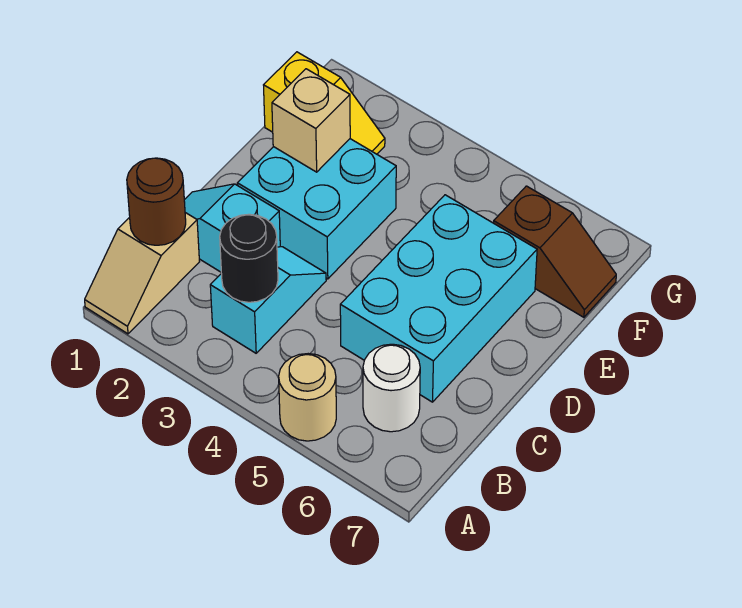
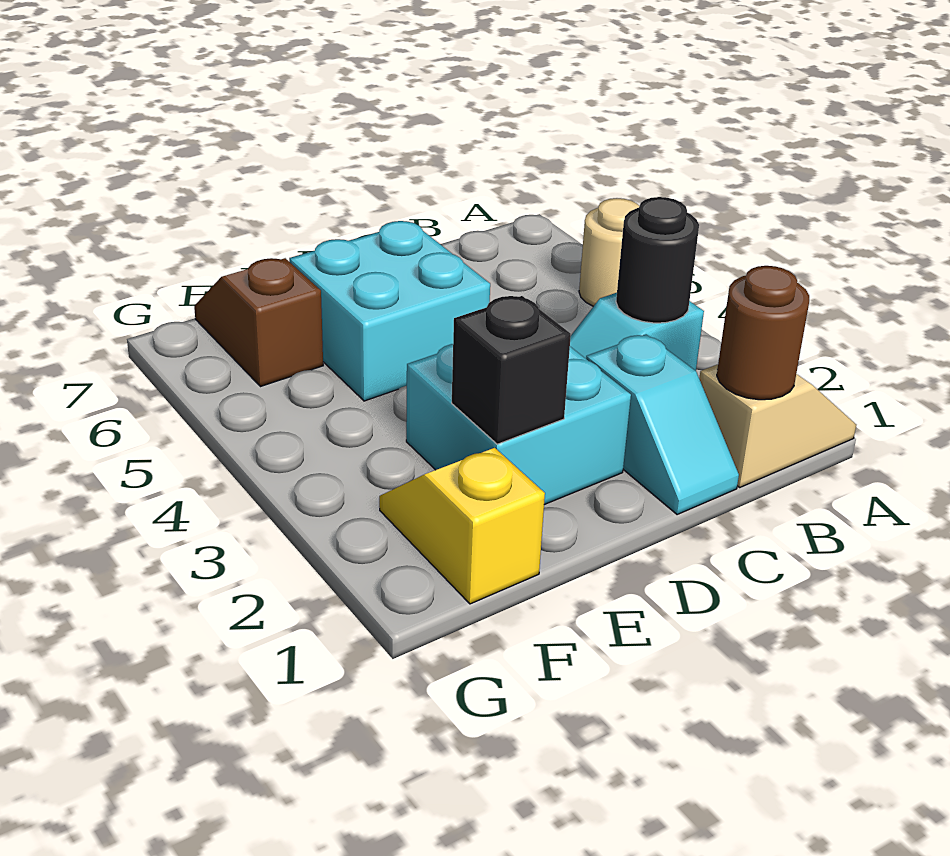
white round brick B6 level 1 -> none
cyan brick C5:E6 level 1 -> cyan brick D5:E6 level 1
tan brick E2 level 2 -> black brick E2 level 2

